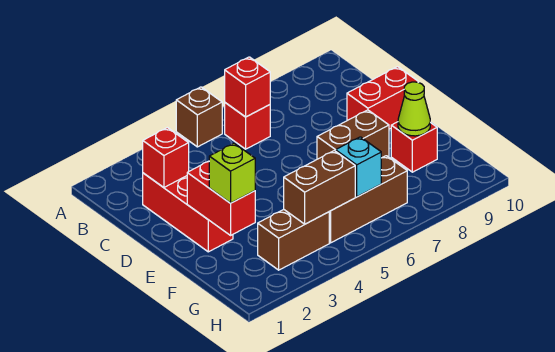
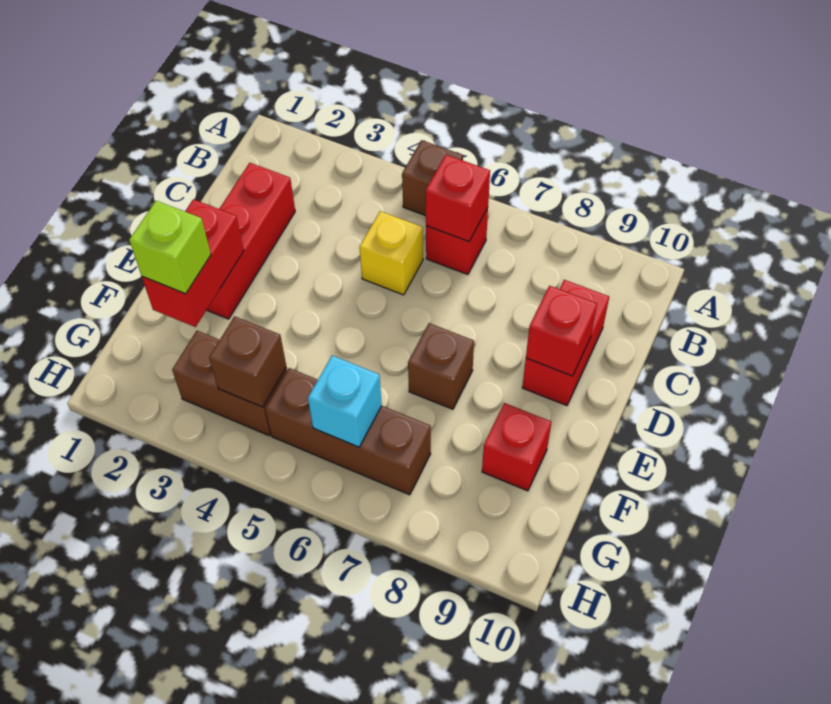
red brick C2 level 2 -> red brick D9 level 2
none -> yellow brick C5 level 1
red brick D9:D10 level 1 -> red brick C9:D9 level 1
brown brick E7:E8 level 1 -> brown brick E7 level 1
lime cone F9 level 2 -> none
brown brick G4:G5 level 2 -> brown brick G4 level 2

